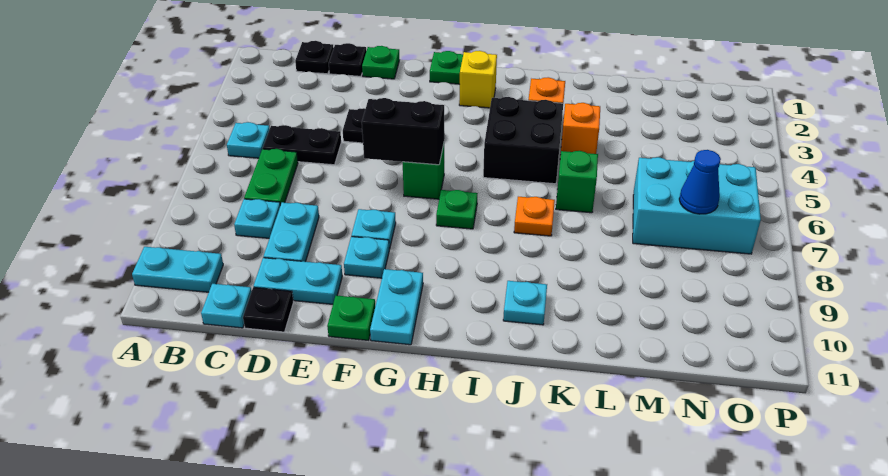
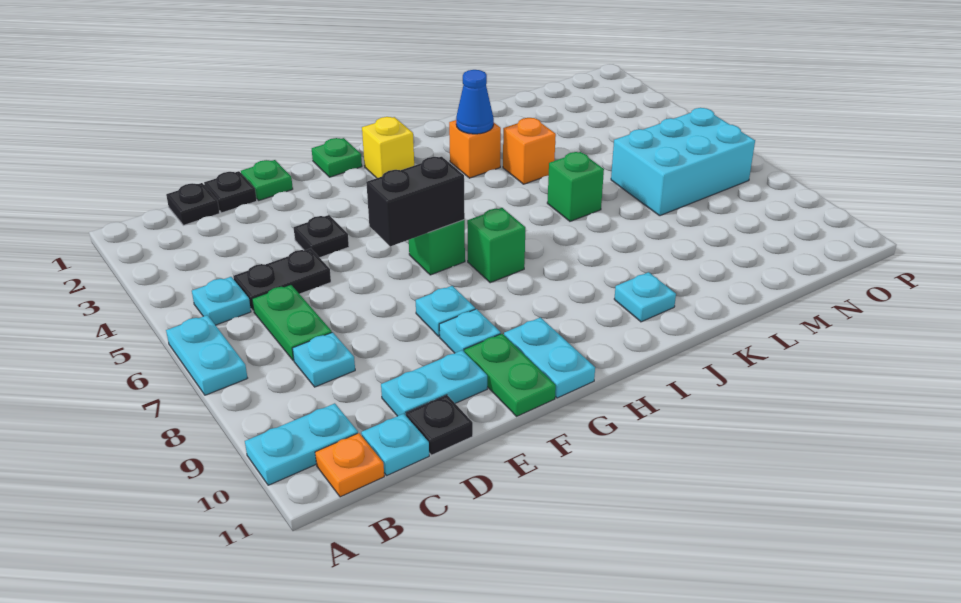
cyan plate D8:D9 level 1 -> cyan plate A6:A7 level 1
green plate F11 level 1 -> green plate F10:F11 level 1
green plate H7 level 1 -> green brick H7 level 1
black brick I4:J5 level 1 -> none
orange plate J7 level 1 -> orange plate B11 level 1
blue cone N7 level 2 -> blue cone J3 level 2

